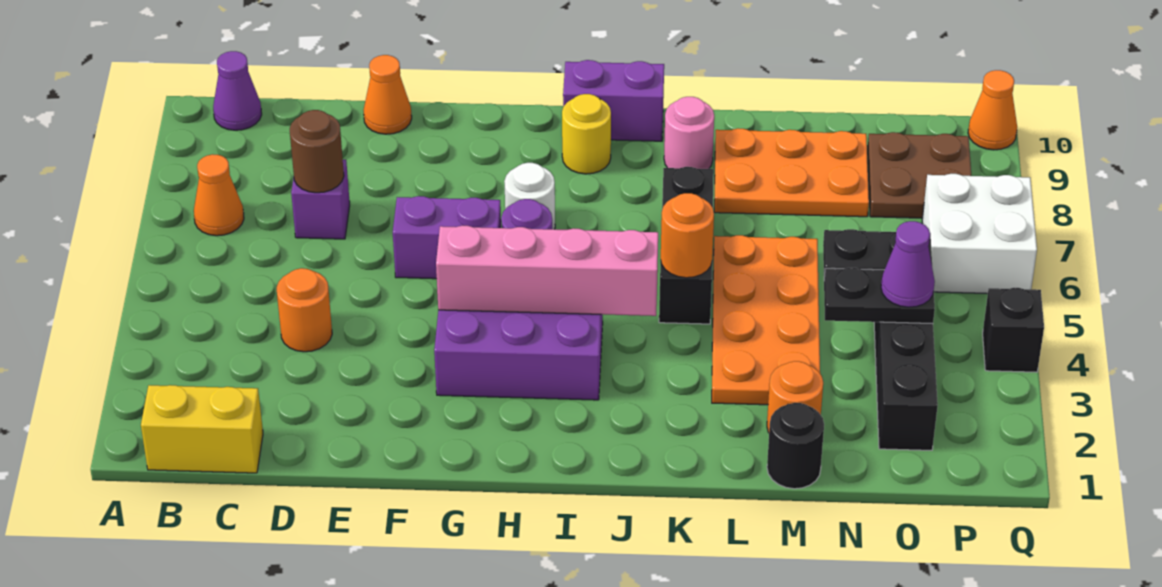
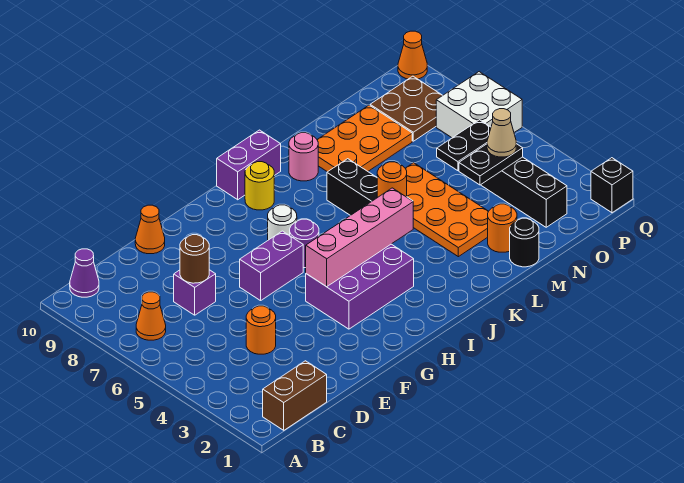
yellow brick B1:C1 level 1 -> brown brick B1:C1 level 1
purple cone O4 level 3 -> tan cone O4 level 3
black brick Q4 level 1 -> black brick Q1 level 1

